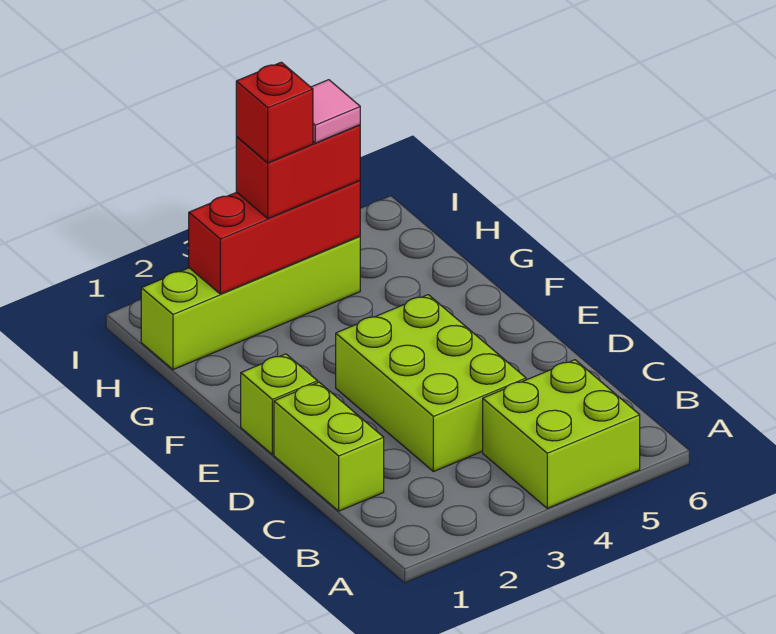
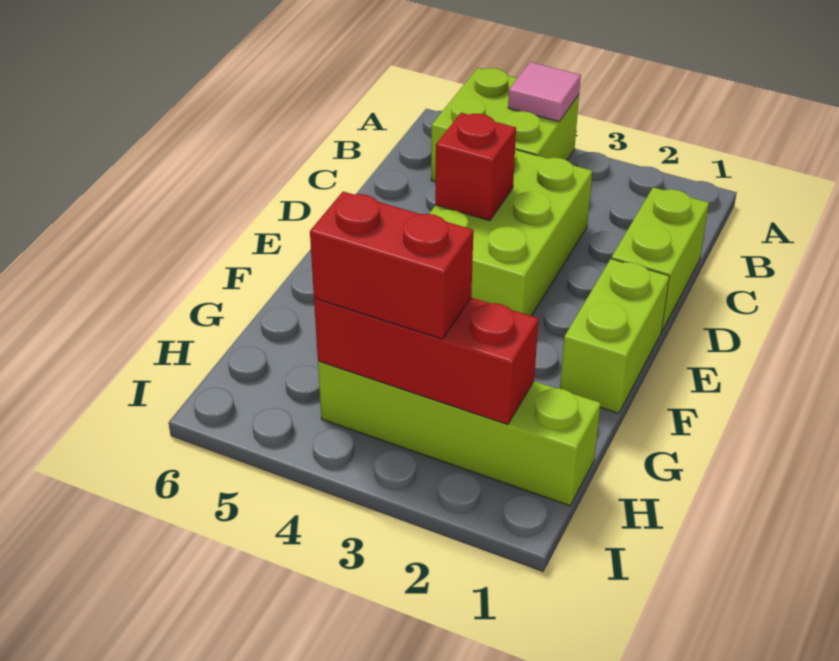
lime brick E1 level 1 -> lime brick E1:F1 level 1
red brick H3 level 4 -> red brick D4 level 2
pink tile H4 level 4 -> pink tile A4 level 2

